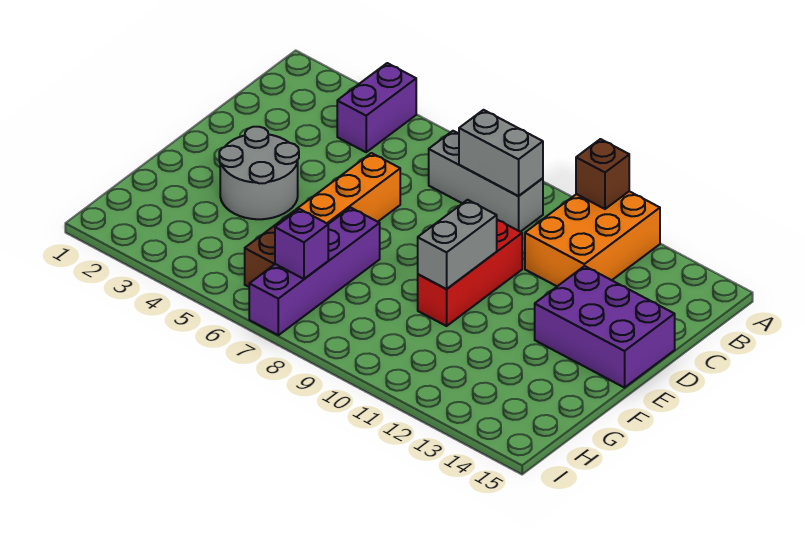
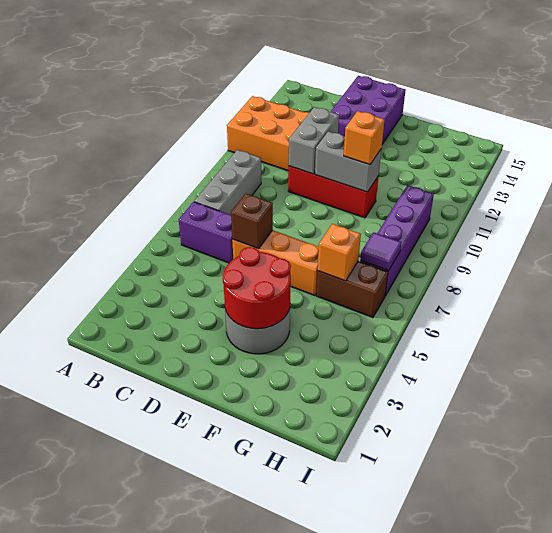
purple brick A4:B4 level 1 -> purple brick B6:C6 level 1
brown brick A11 level 2 -> brown brick D6 level 2
grey brick B8:B9 level 2 -> grey brick D10:D11 level 2
none -> red round brick E3:F4 level 2
purple brick F7:I7 level 1 -> purple brick H7:H10 level 1
none -> orange brick F10 level 3
none -> orange brick G6 level 2
purple brick H7 level 2 -> purple tile H7 level 2

